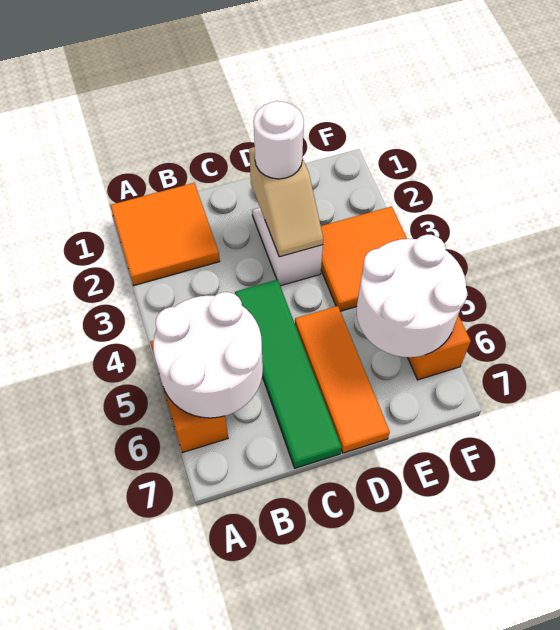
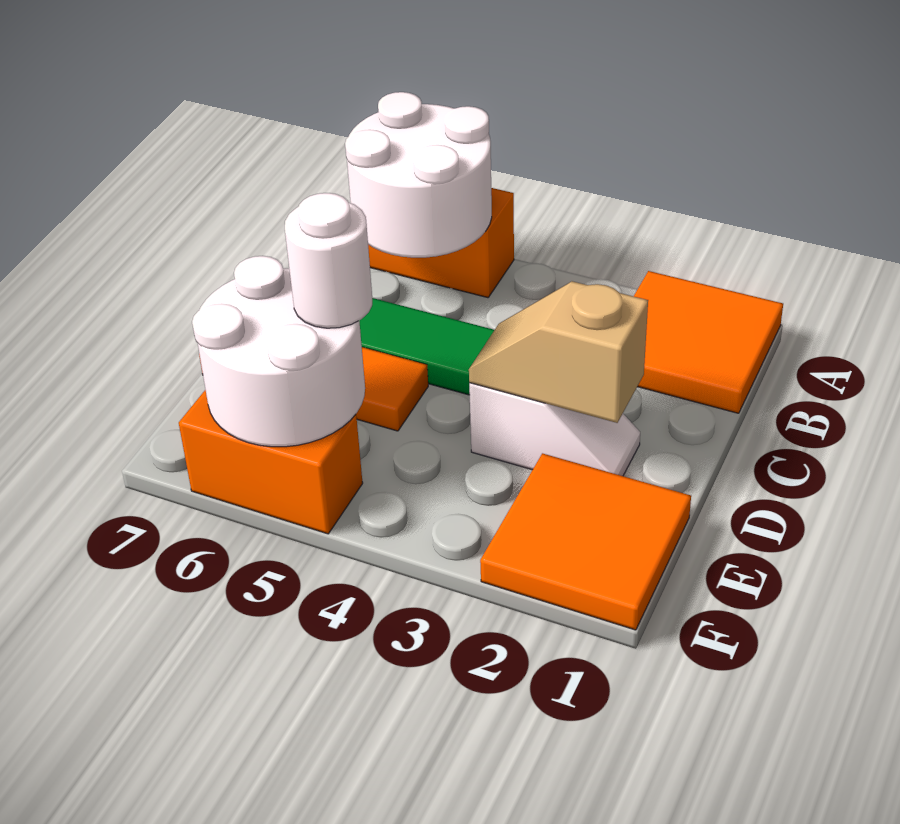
white round brick D2 level 3 -> white round brick E5 level 3
orange tile E3:F4 level 1 -> orange tile E1:F2 level 1

